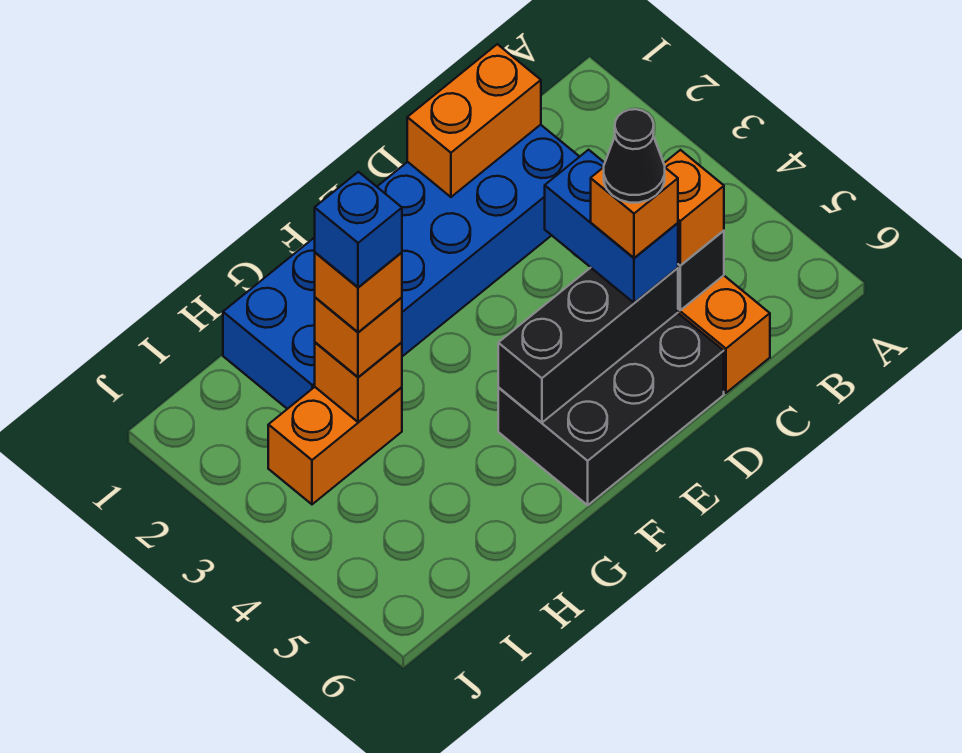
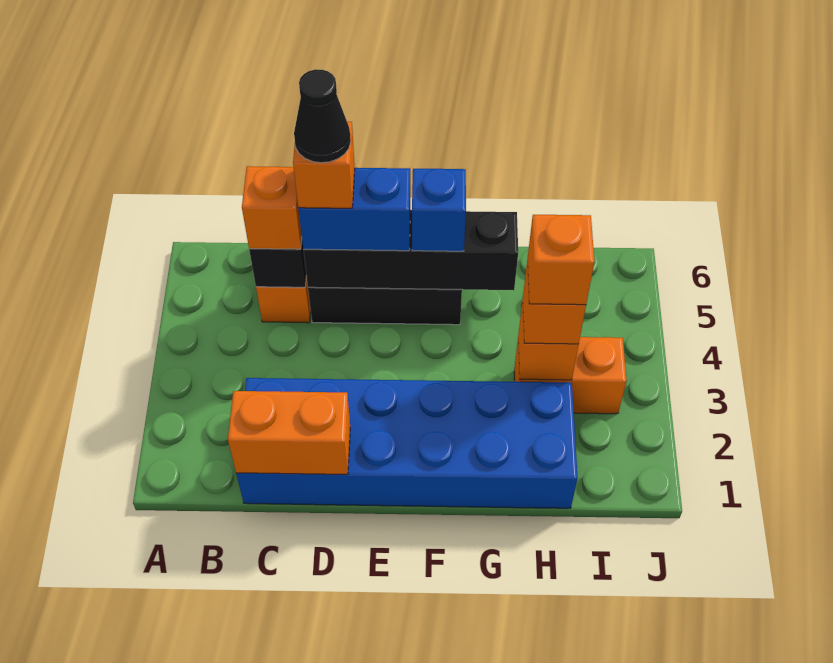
blue brick D4:D5 level 3 -> blue brick D5:E5 level 3
black brick D5:F5 level 2 -> black brick D5:G5 level 2
blue brick H3 level 5 -> blue brick F5 level 3

